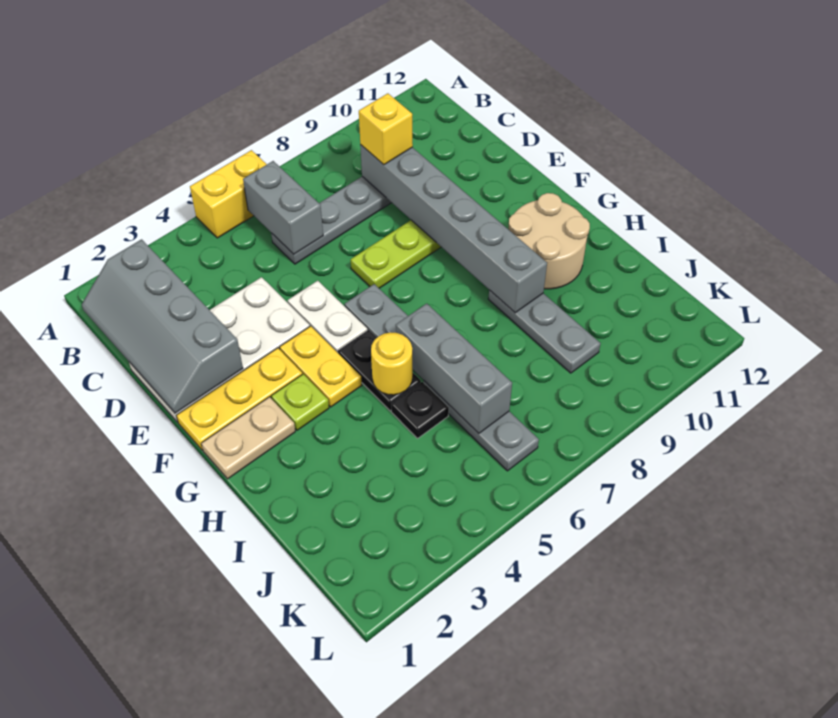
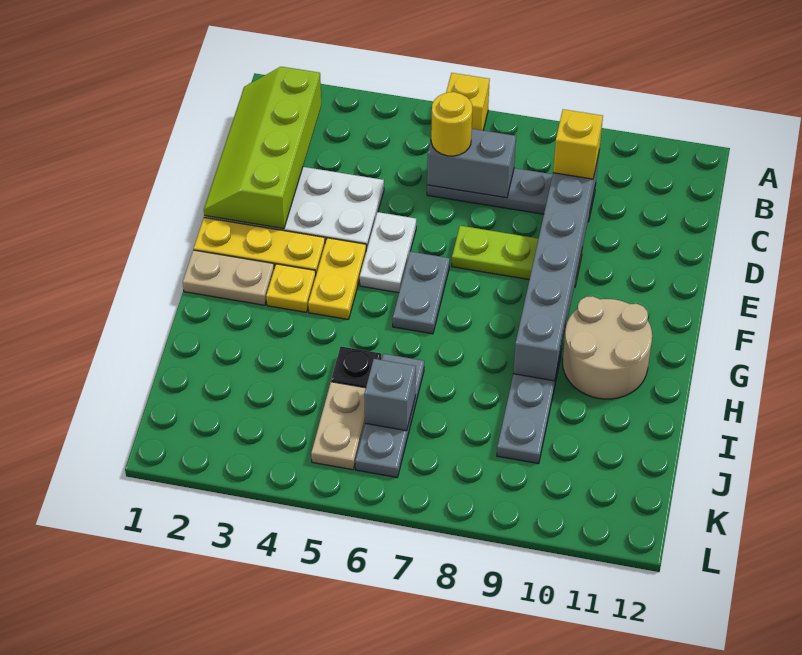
yellow brick A5:A6 level 1 -> yellow brick A6 level 1
grey slope B1:E2 level 2 top 2 -> lime slope B1:E2 level 2 top 2
grey brick B6:C6 level 2 -> grey brick C6:C7 level 2
lime plate G3 level 1 -> yellow plate G3 level 1
black plate G5:H5 level 1 -> none
yellow round brick H5 level 2 -> yellow round brick C6 level 3
grey brick H6:J6 level 2 -> grey brick J6 level 2
none -> tan plate J5:K5 level 1

